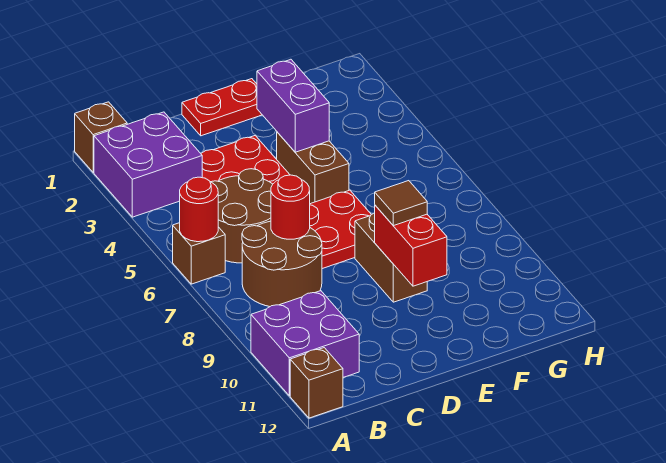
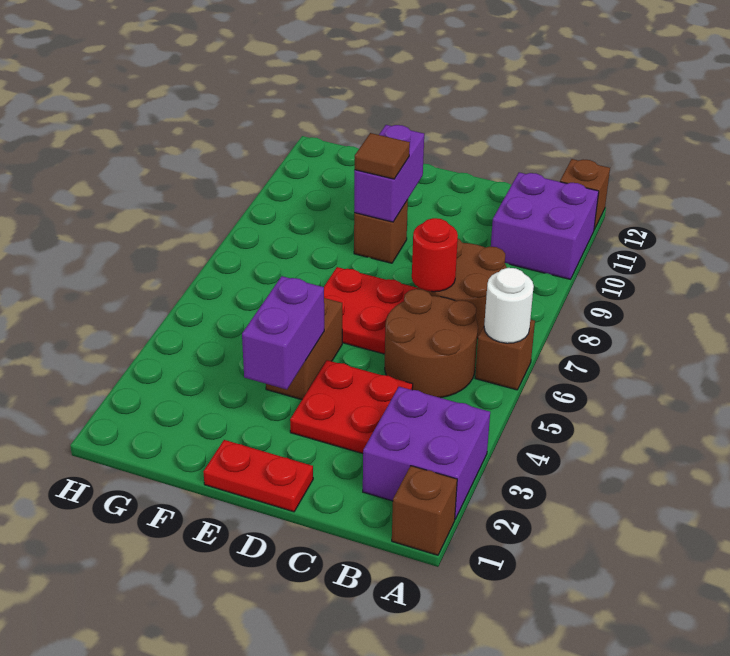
red round brick A6 level 2 -> white round brick A6 level 2
brown brick E8:E9 level 1 -> brown brick E9 level 1
red brick E9:E10 level 2 -> purple brick E9:E10 level 2

